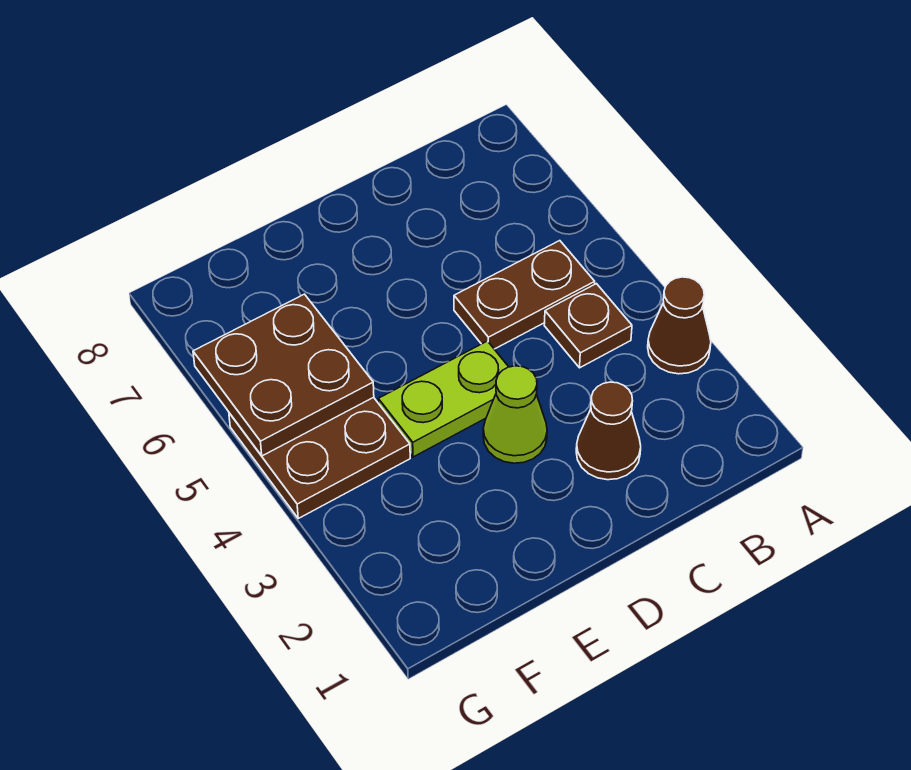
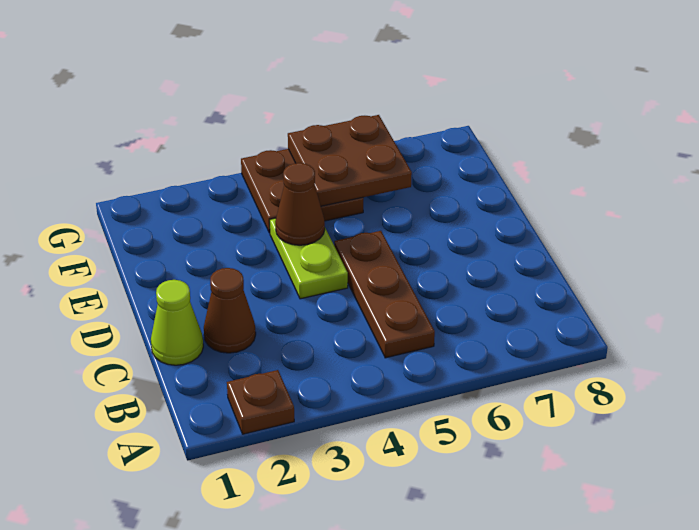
brown cone A3 level 1 -> brown cone E4 level 2
brown plate B4 level 1 -> brown plate A2 level 1
brown plate B5:C5 level 1 -> brown plate B5:D5 level 1
lime cone D3 level 1 -> lime cone C1 level 1

